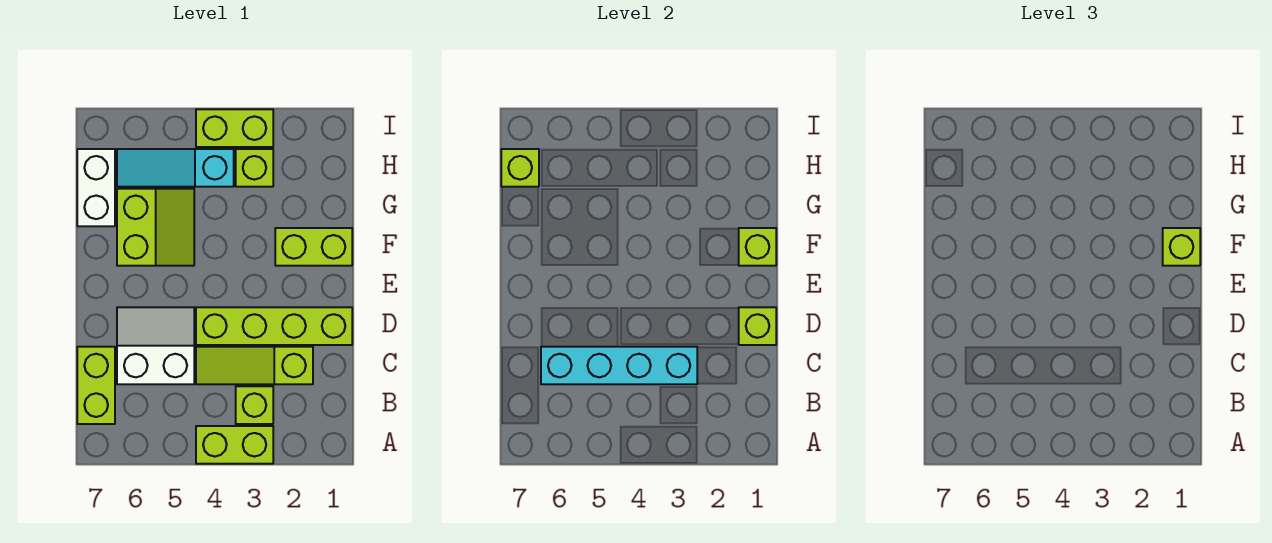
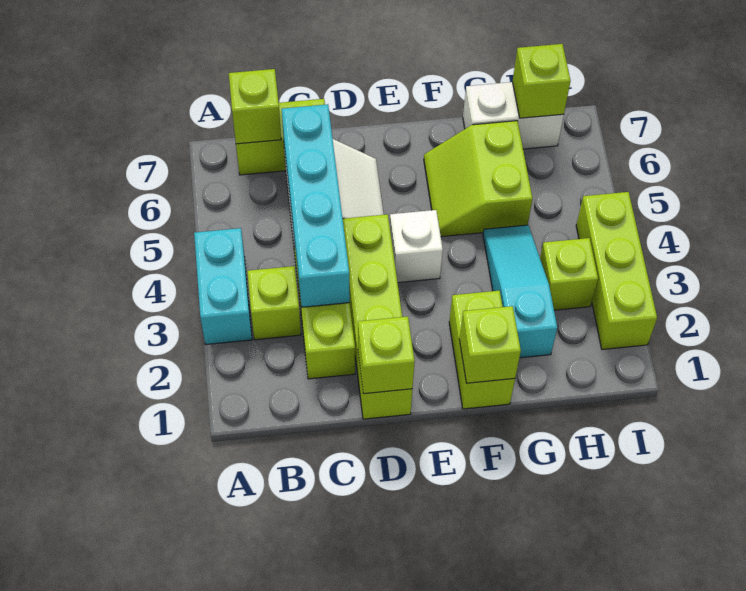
lime brick A3:A4 level 1 -> cyan brick A3:A4 level 1
none -> white brick E4 level 1
lime brick F1 level 3 -> lime brick B7 level 2
lime slope F5:G6 level 1 top 6 -> lime slope F5:G6 level 1 top G
cyan slope H4:H6 level 1 top 4 -> cyan slope G2:G4 level 1 top 2
lime brick I3:I4 level 1 -> lime brick I2:I4 level 1

